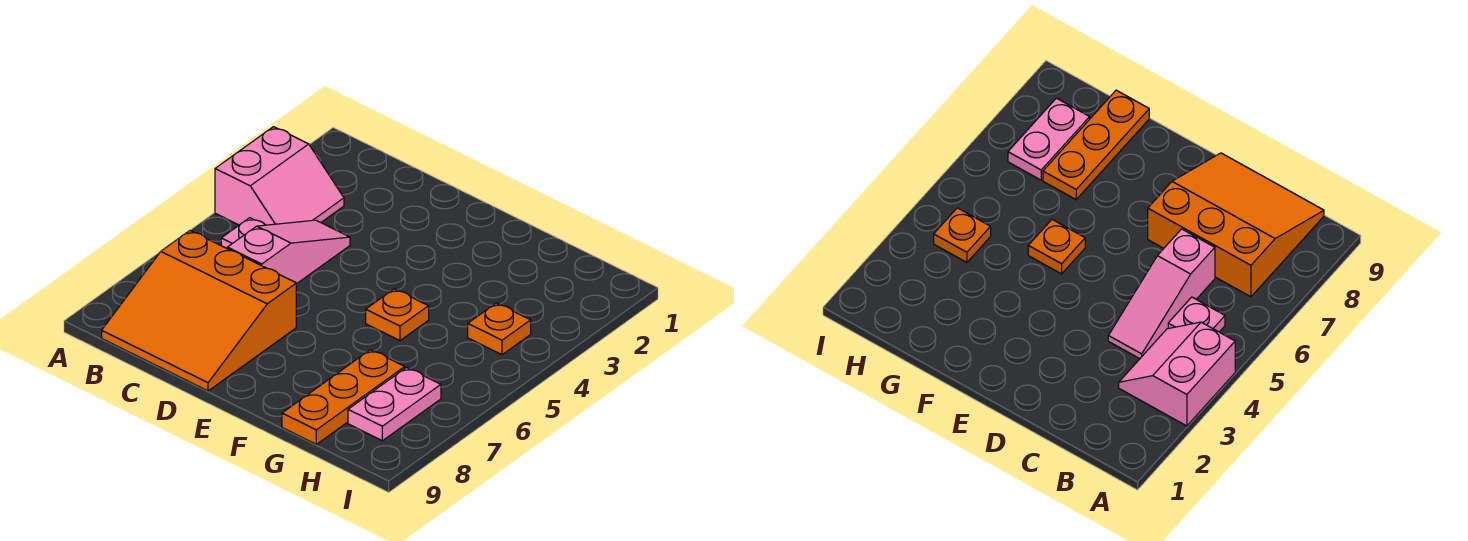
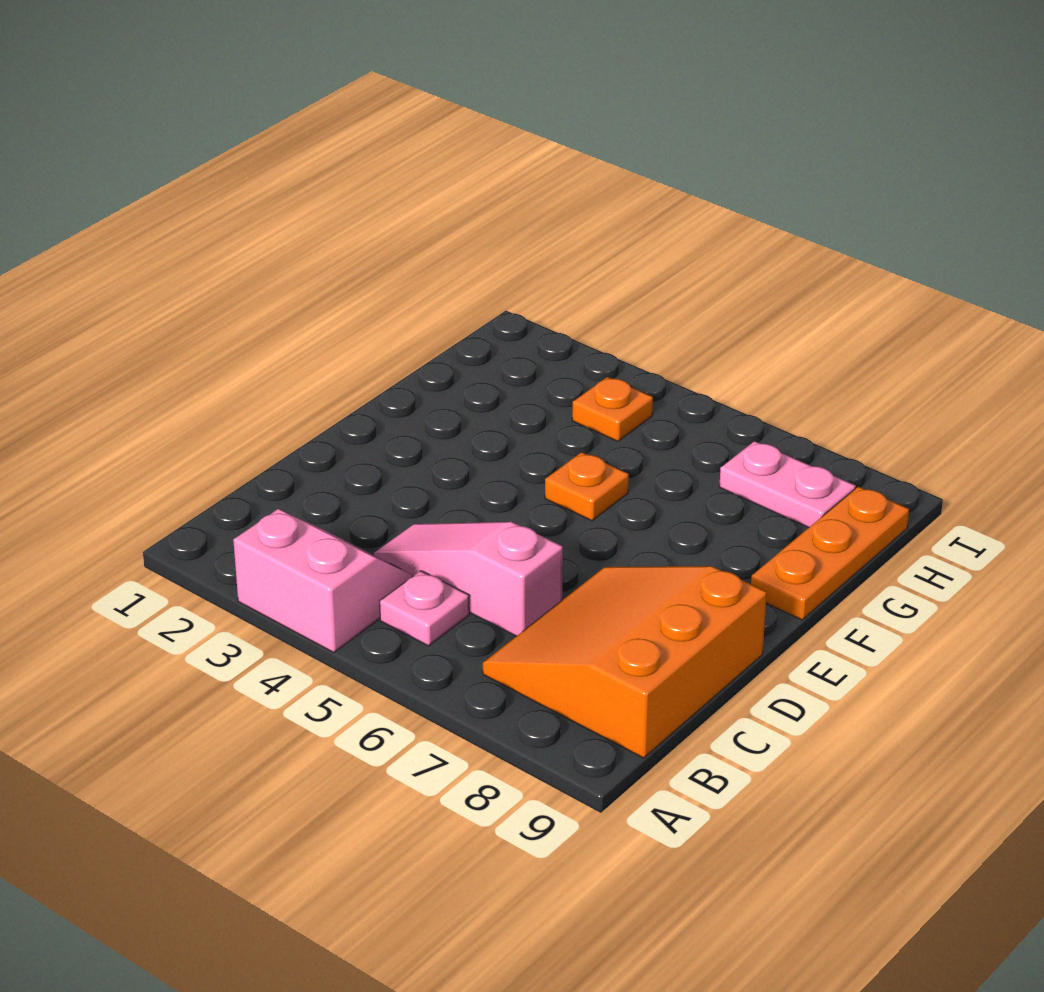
orange slope B7:D9 level 1 top 7 -> orange slope B7:D9 level 1 top 9
orange plate G7:G9 level 1 -> orange plate F9:H9 level 1

